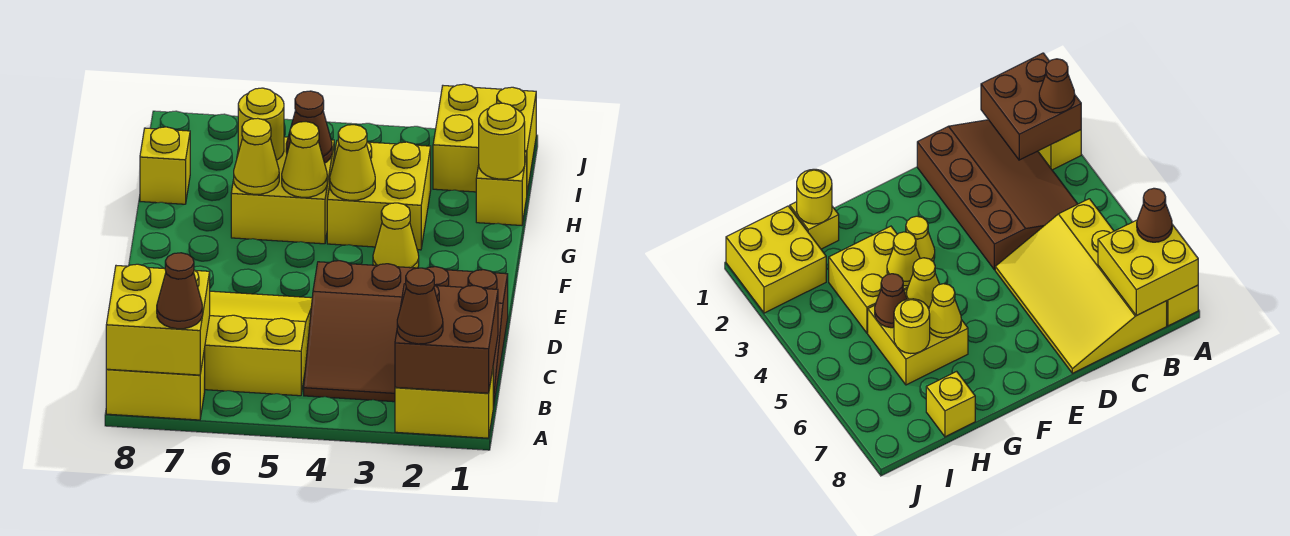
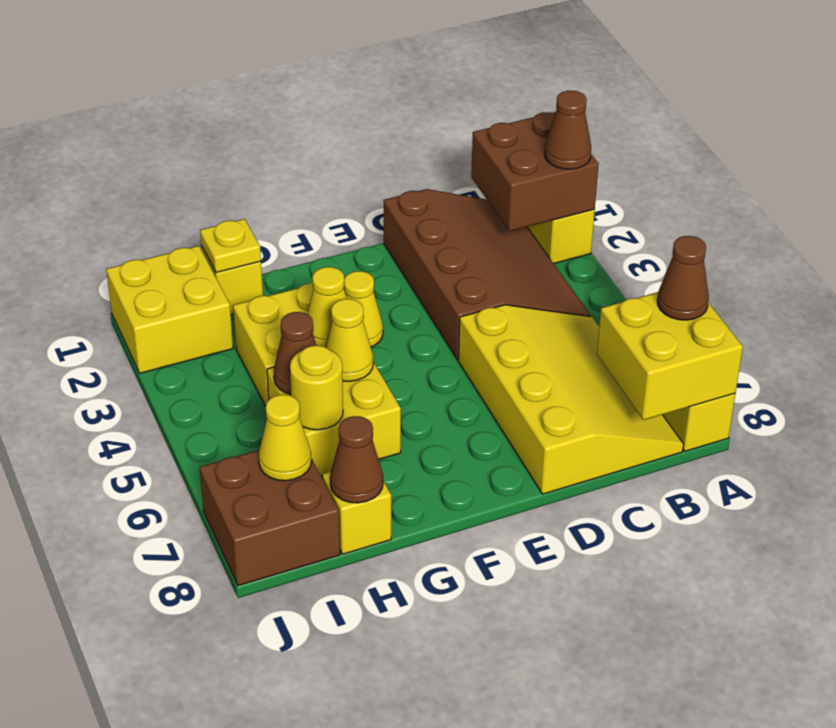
yellow slope B5:D8 level 1 top B -> yellow slope B5:D8 level 1 top D
yellow cone G6 level 2 -> yellow cone I7 level 2
yellow round brick H1 level 2 -> yellow plate H1 level 2
none -> brown cone H8 level 2
none -> brown brick I7:J8 level 1

